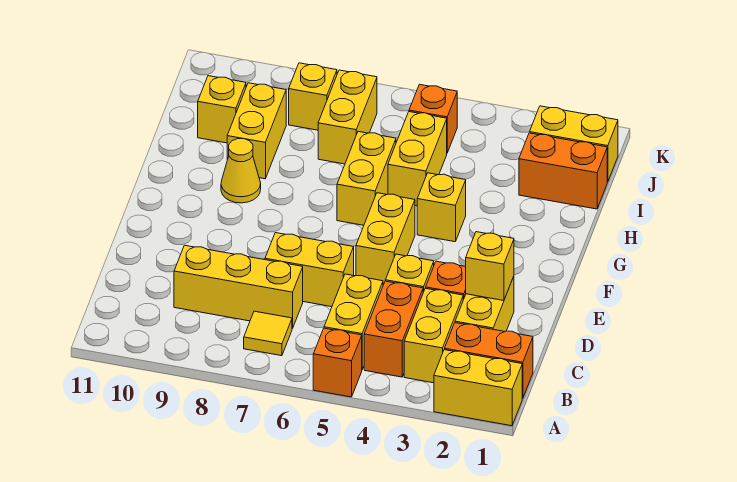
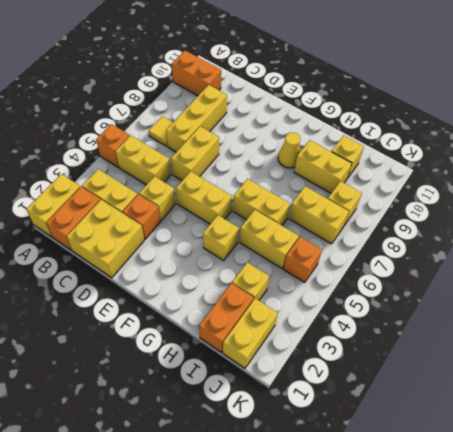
orange brick B4:C4 level 1 -> orange brick A10:B10 level 1
yellow brick C2:D2 level 1 -> yellow brick C1:D2 level 1
yellow brick D2 level 2 -> yellow brick I3 level 1

